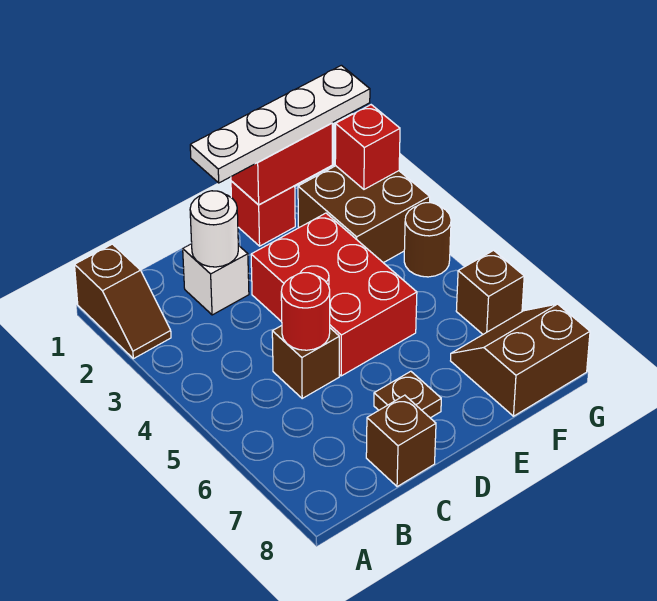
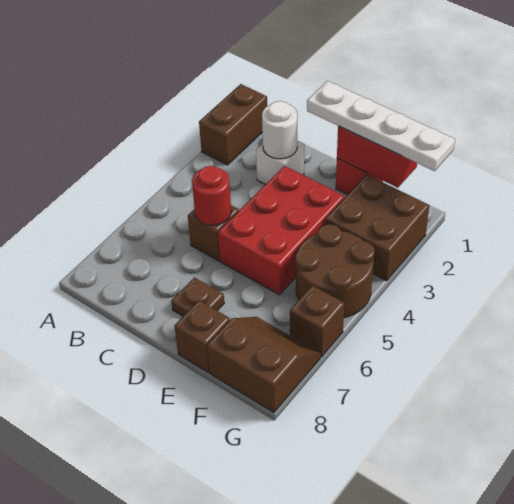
brown slope A1:A2 level 1 top 1 -> brown brick A1:A2 level 1
brown brick C8 level 1 -> brown brick E8 level 1
red brick G2 level 2 -> none
brown round brick G4 level 1 -> brown round brick F4:G5 level 1

